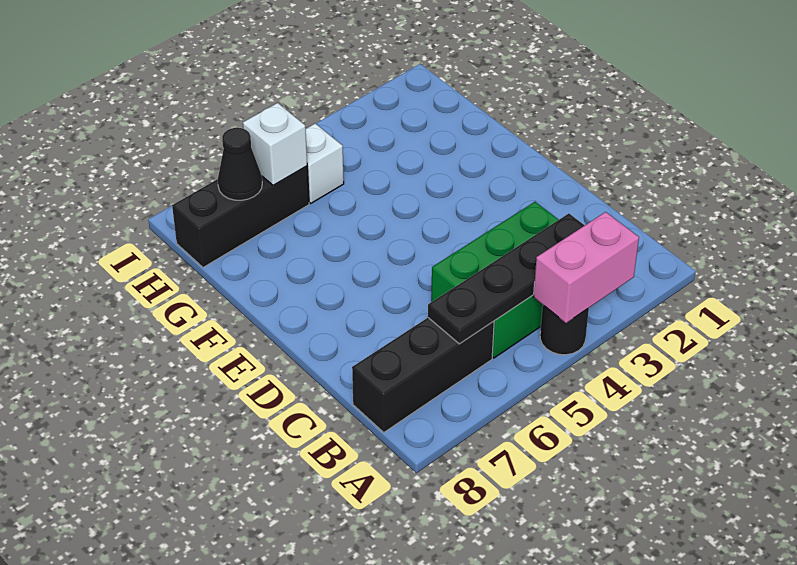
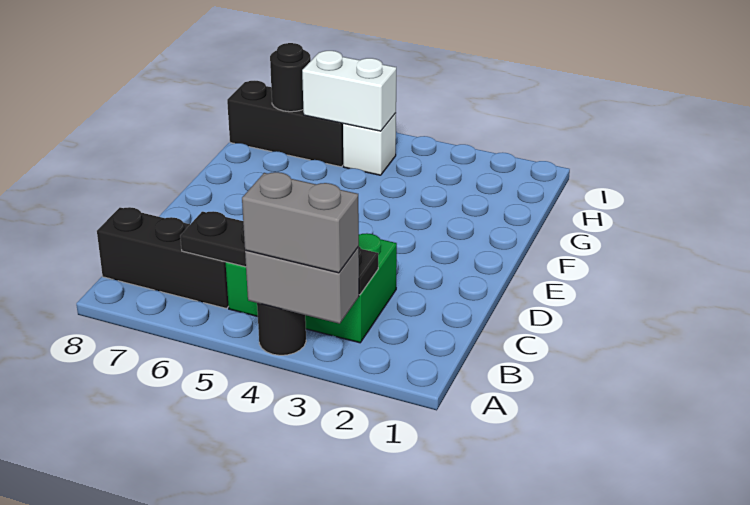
pink brick A3:A4 level 2 -> grey brick A3:A4 level 2
none -> grey brick A3:A4 level 3
white brick H6 level 2 -> white brick H5:H6 level 2
black cone H7 level 2 -> black round brick H7 level 2

